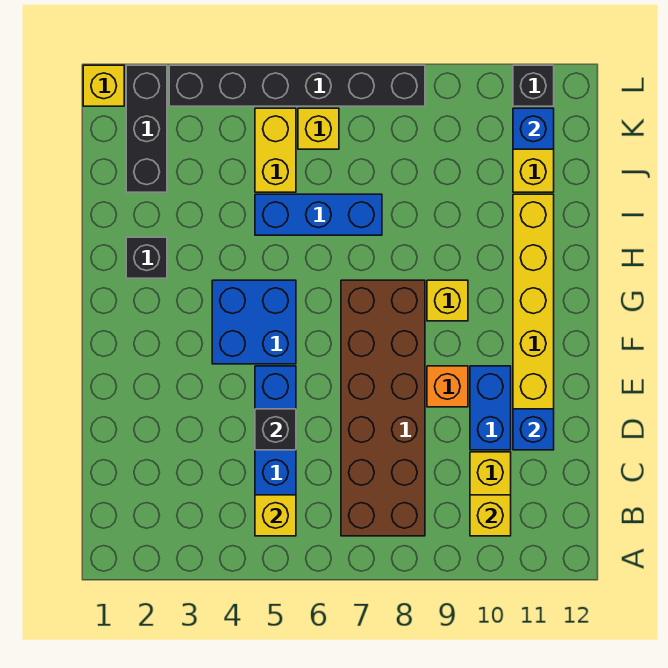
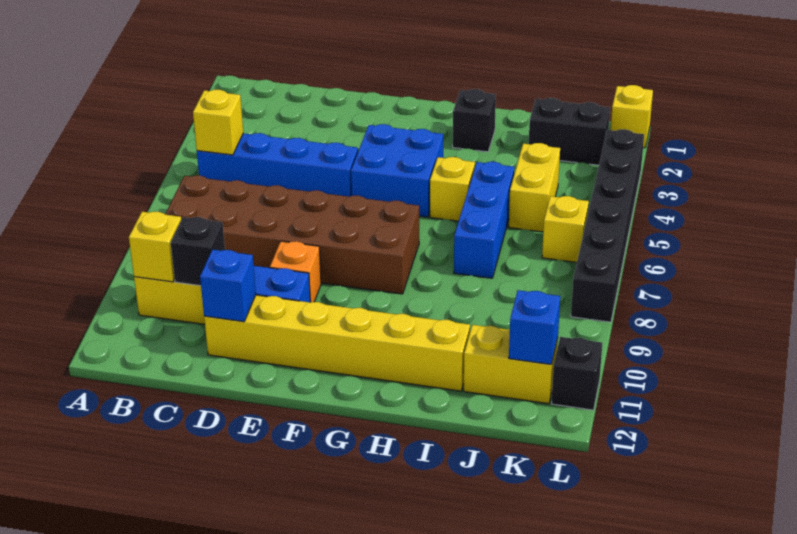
black brick D5 level 2 -> black brick C10 level 2
yellow brick G9 level 1 -> yellow brick H5 level 1
black brick J2:L2 level 1 -> black brick J2:K2 level 1
yellow brick J5:K5 level 1 -> yellow brick J4:J5 level 1

